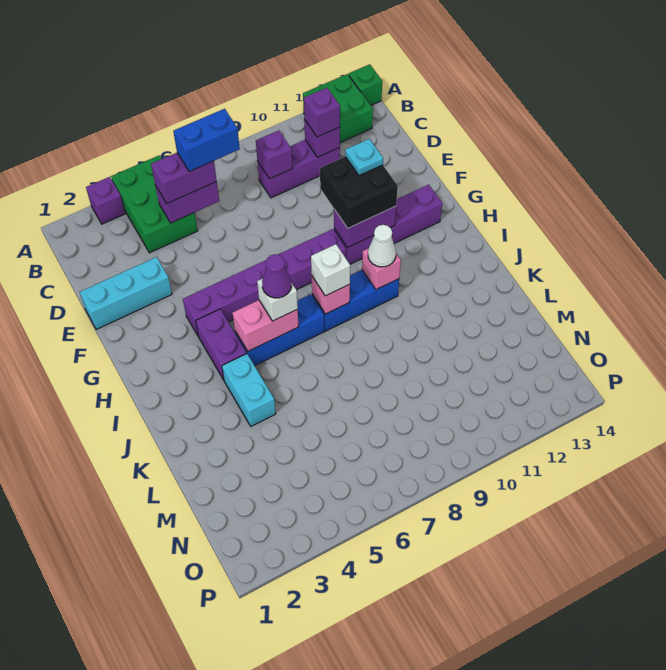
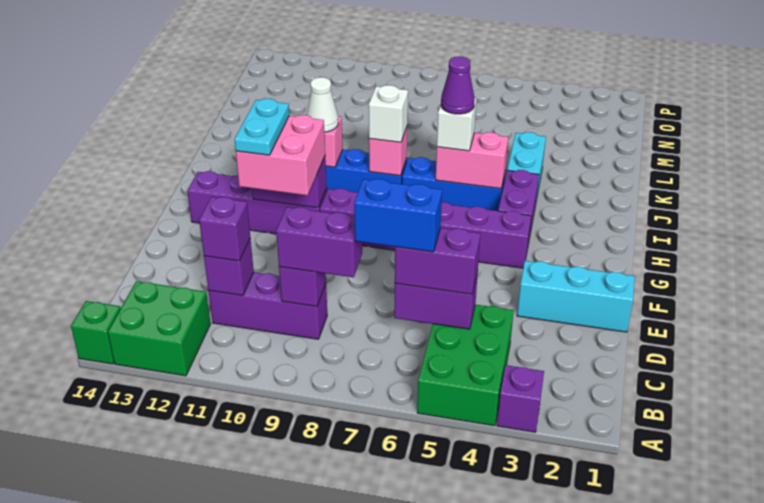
none -> purple brick C8:C9 level 3
black brick F10:G11 level 3 -> pink brick F10:G11 level 3
cyan plate F11 level 4 -> cyan plate F11:G11 level 4

